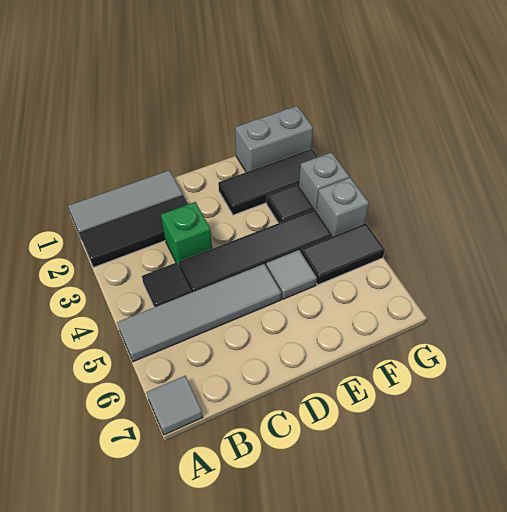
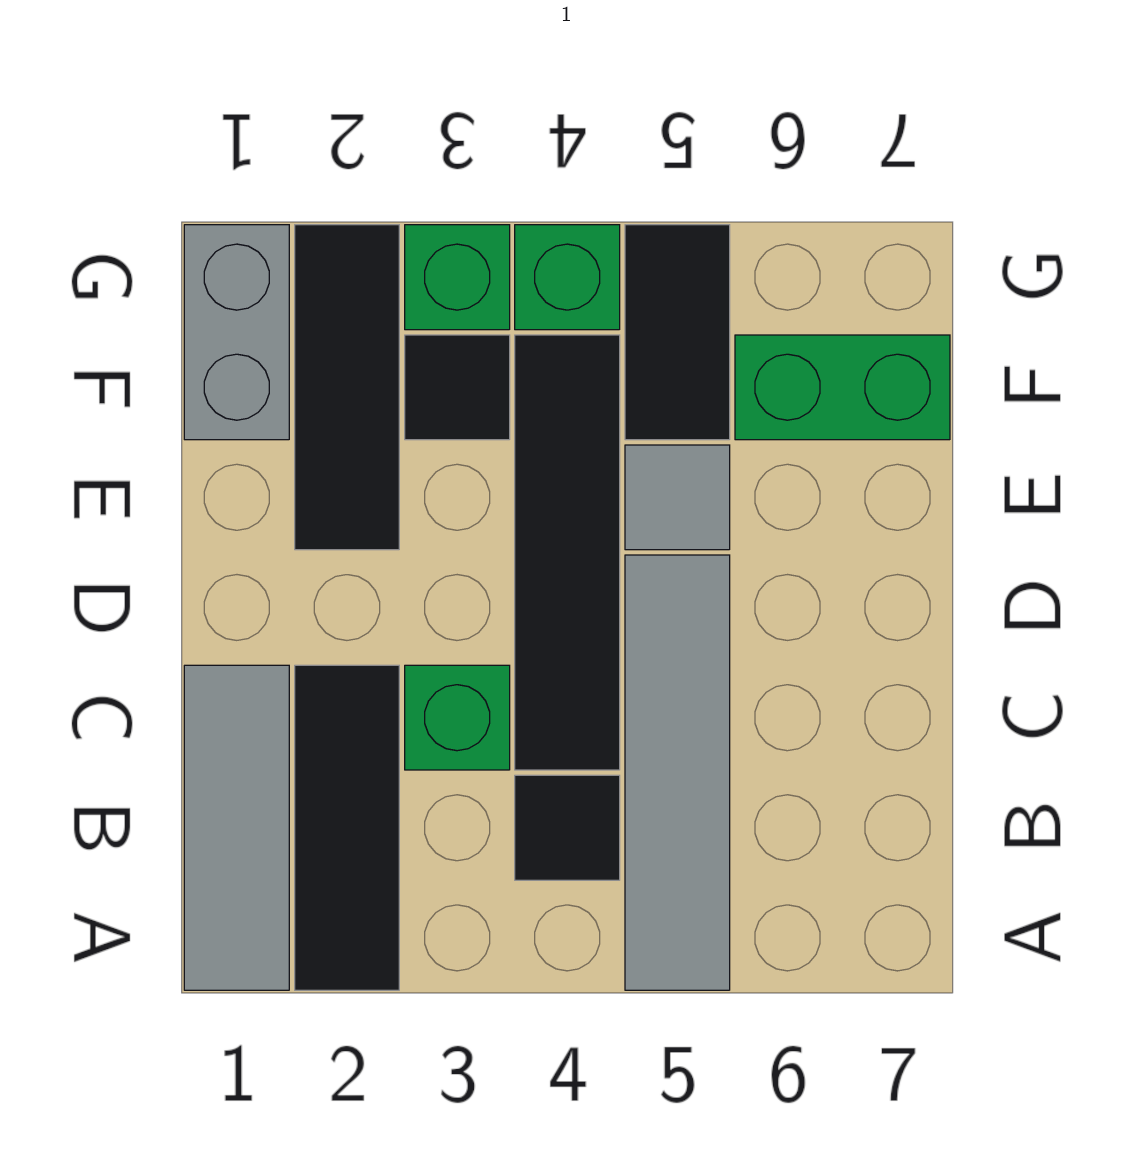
grey tile A7 level 1 -> none
none -> green brick F6:F7 level 1
grey brick G3 level 1 -> green brick G3 level 1
grey brick G4 level 1 -> green brick G4 level 1

